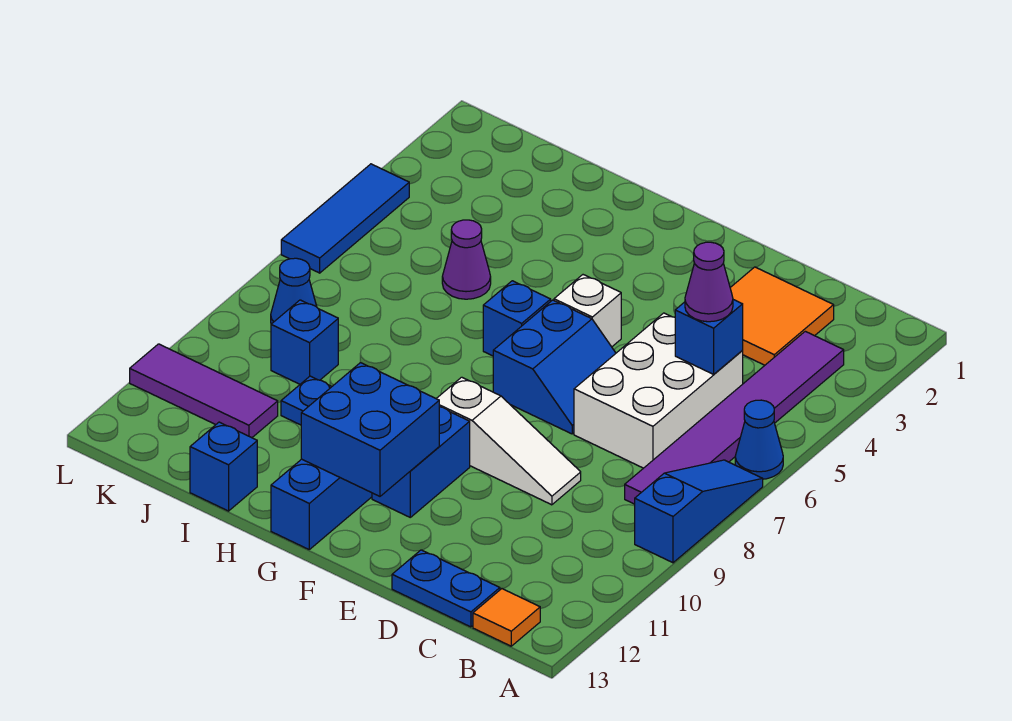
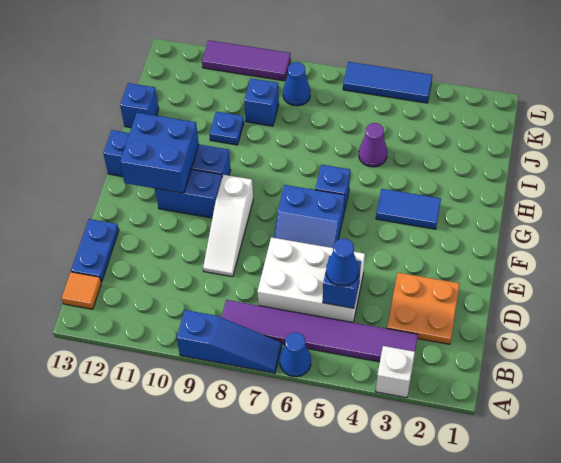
orange tile C2:D3 level 1 -> orange plate C2:D3 level 1
purple cone C5 level 3 -> blue cone C5 level 3
white brick F5 level 1 -> white brick A3 level 1
none -> blue tile G3:G4 level 1
purple tile J11:L11 level 1 -> purple tile L9:L11 level 1

